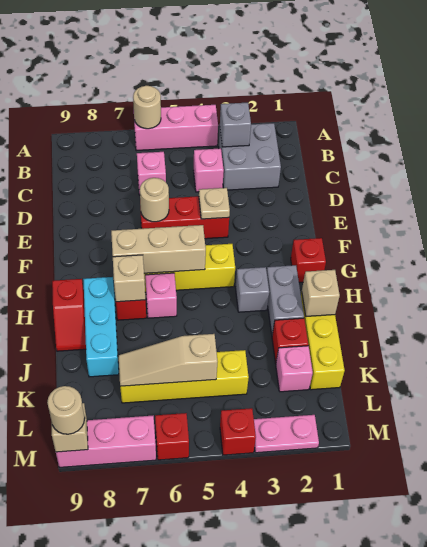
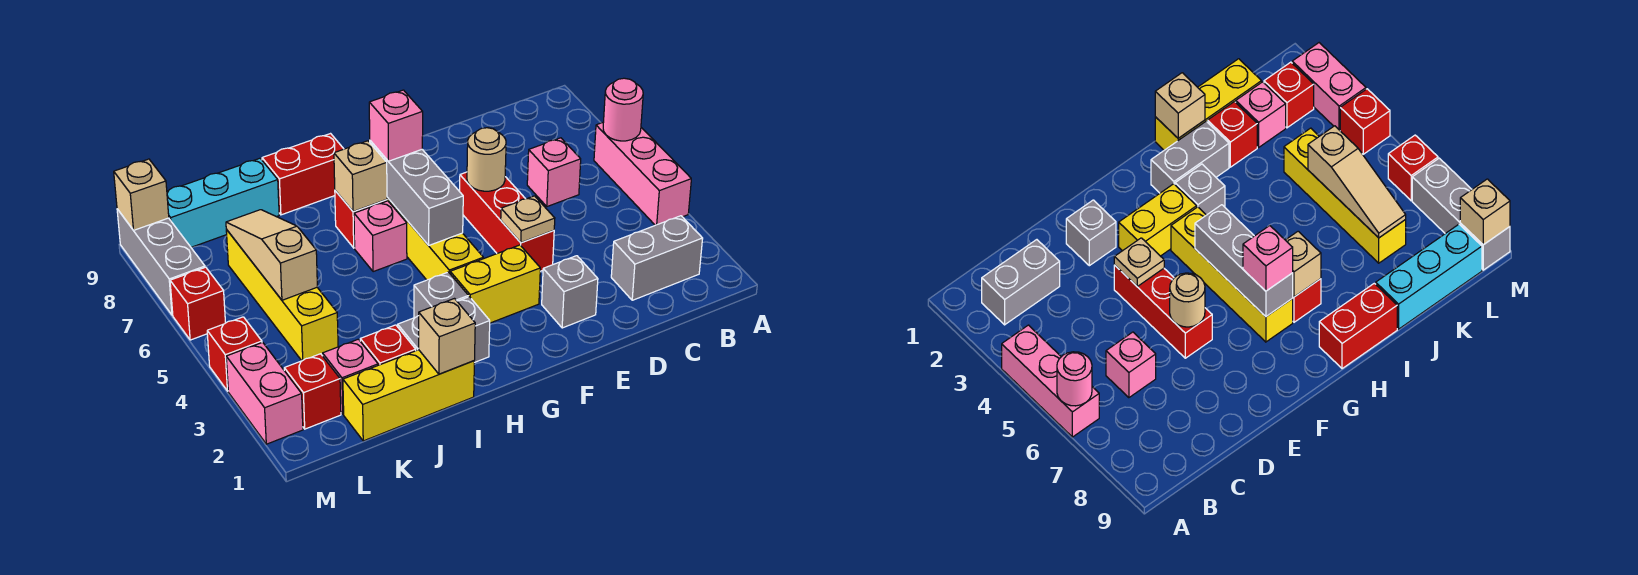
tan round brick A6 level 2 -> pink round brick A6 level 2
grey brick B2:C3 level 1 -> grey brick B2:C2 level 1
grey brick B3 level 2 -> grey brick E2 level 1
pink brick C4 level 1 -> pink brick G7 level 3
none -> yellow brick F3:G3 level 1
red brick G1 level 1 -> red brick L2 level 1
tan brick G5:G7 level 2 -> grey brick G5:G7 level 2
cyan brick H8:J8 level 1 -> cyan brick J9:L9 level 1
red slope H9:I9 level 1 top H -> red brick H9:I9 level 1
pink plate M2:M3 level 1 -> pink brick M2:M3 level 1
pink brick M7:M9 level 1 -> grey brick M7:M9 level 1
tan round brick M9 level 3 -> none

